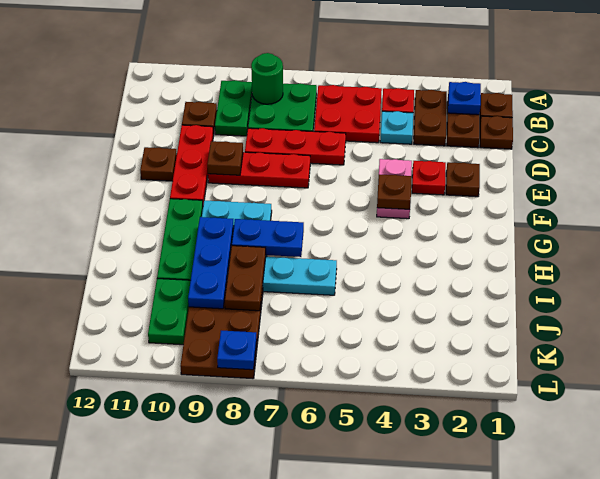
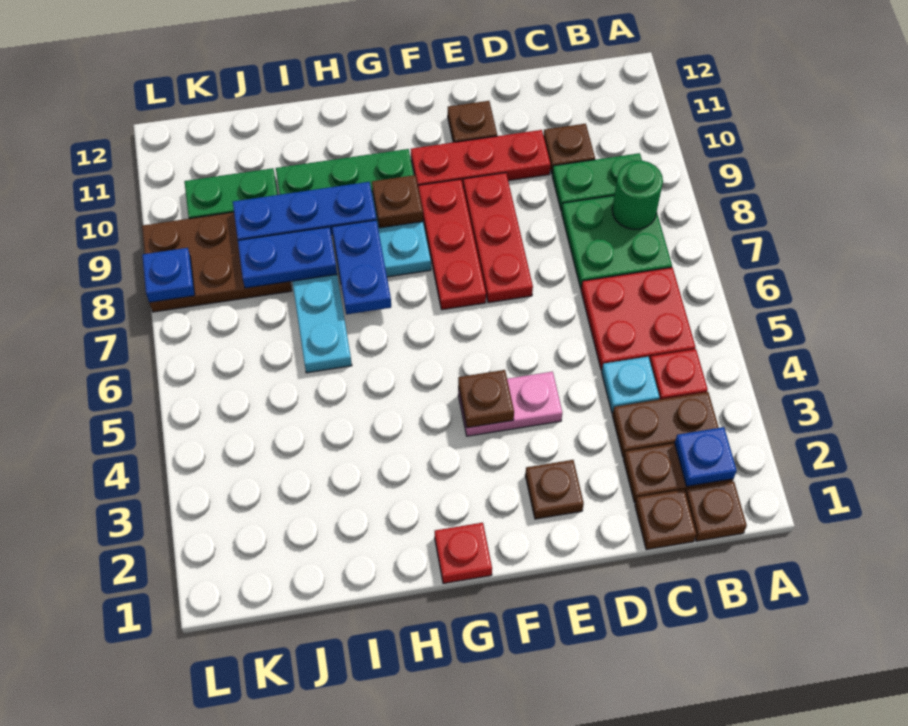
red plate D6:D8 level 1 -> red plate F7:F9 level 1
red plate E3 level 1 -> red plate G1 level 1
brown plate E9 level 2 -> brown plate G9 level 2
brown plate I8:J8 level 2 -> blue plate I8:J8 level 2

